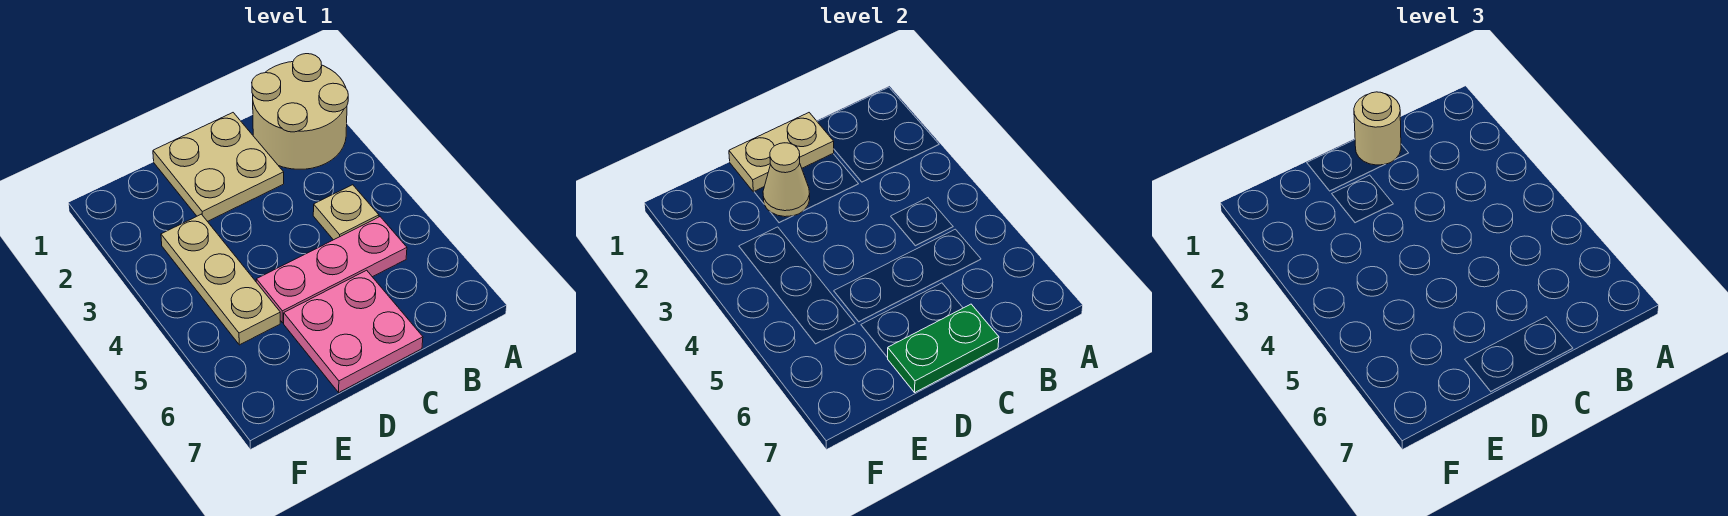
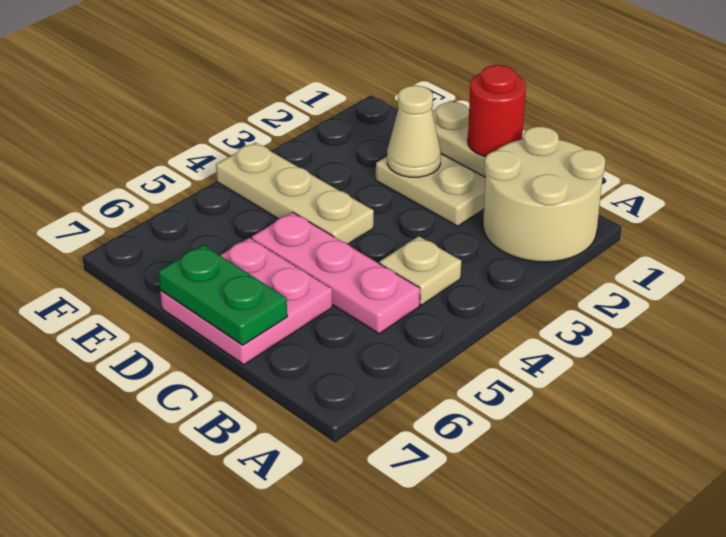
tan round brick C1 level 3 -> red round brick C1 level 3
tan plate E3:E5 level 1 -> tan plate D4:F4 level 1

